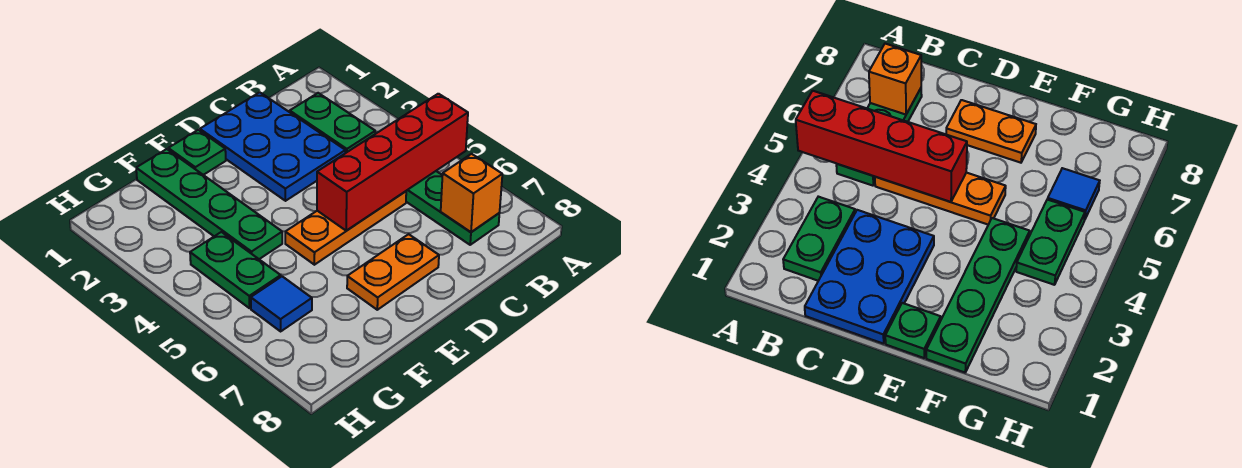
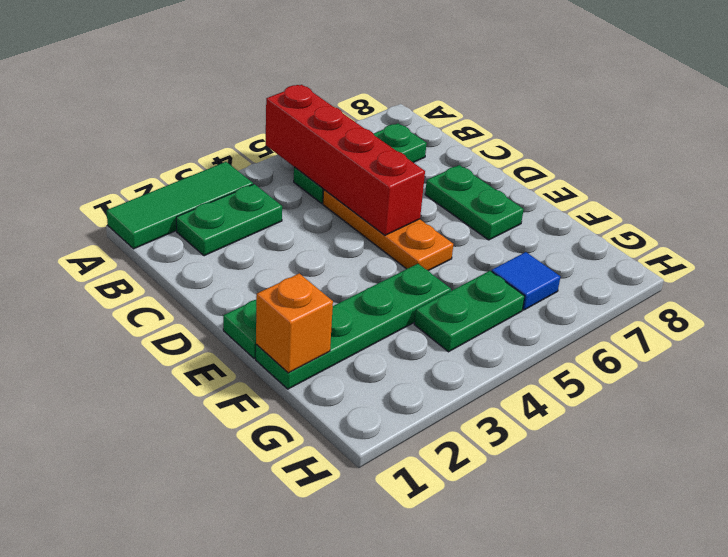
none -> green tile A1:A3 level 1
orange brick B7 level 2 -> orange brick F1 level 2
blue plate C1:D3 level 1 -> none
orange plate D7:E7 level 1 -> green plate D7:E7 level 1

